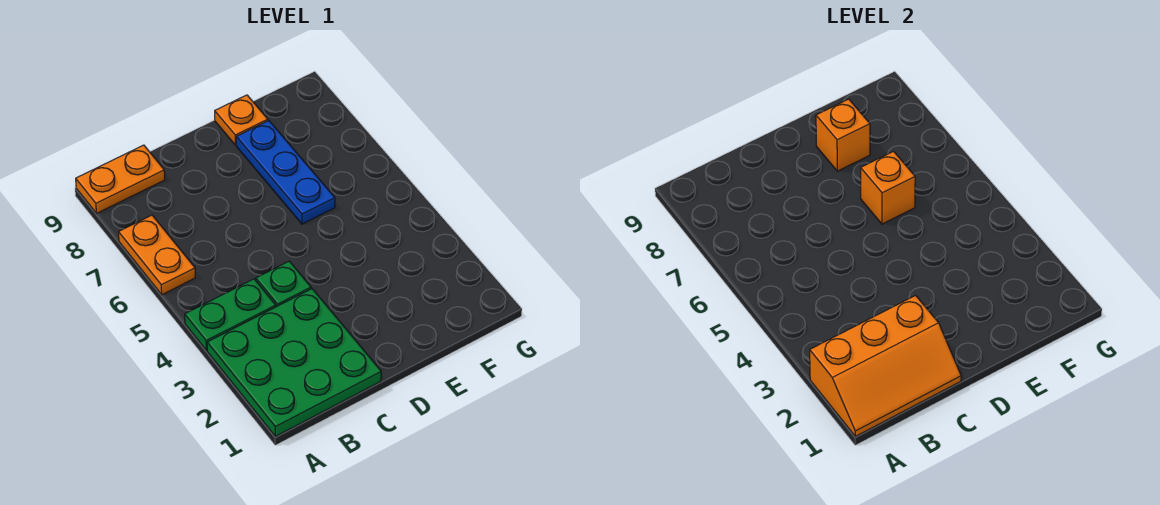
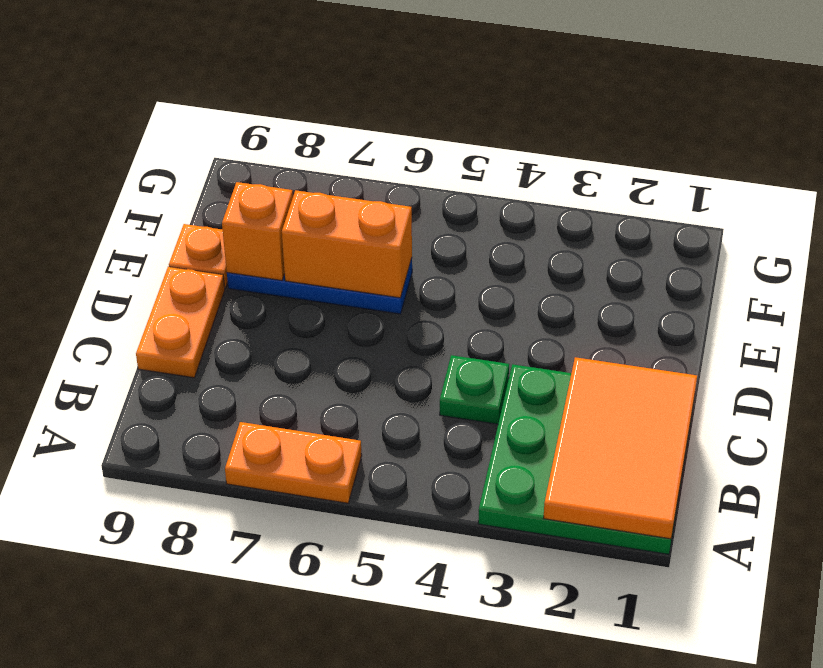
orange slope A1:C2 level 2 top 2 -> orange tile A1:C2 level 2
green plate A4:B4 level 1 -> none
orange plate A9:B9 level 1 -> orange plate C9:D9 level 1
orange brick E6 level 2 -> orange brick E6:E7 level 2

